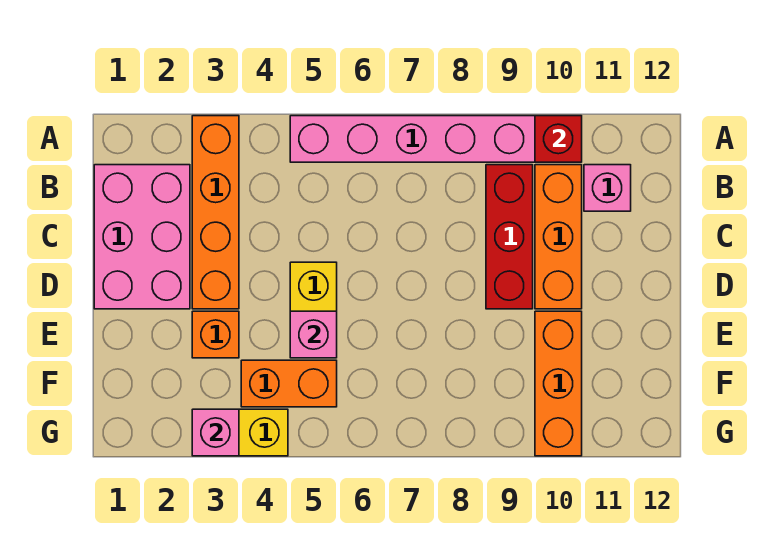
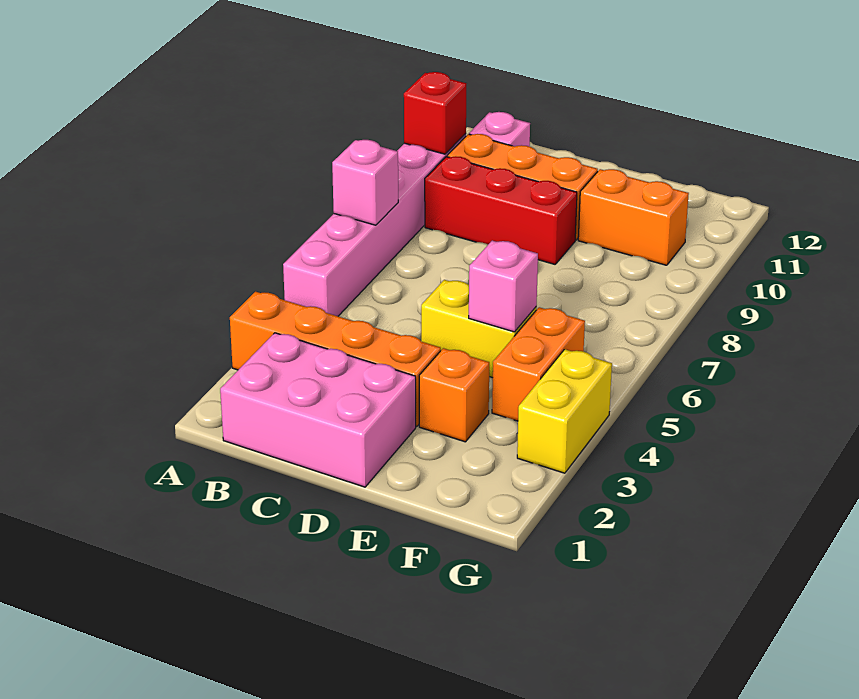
orange brick E10:G10 level 1 -> orange brick E10:F10 level 1
pink brick G3 level 2 -> pink brick A7 level 2

